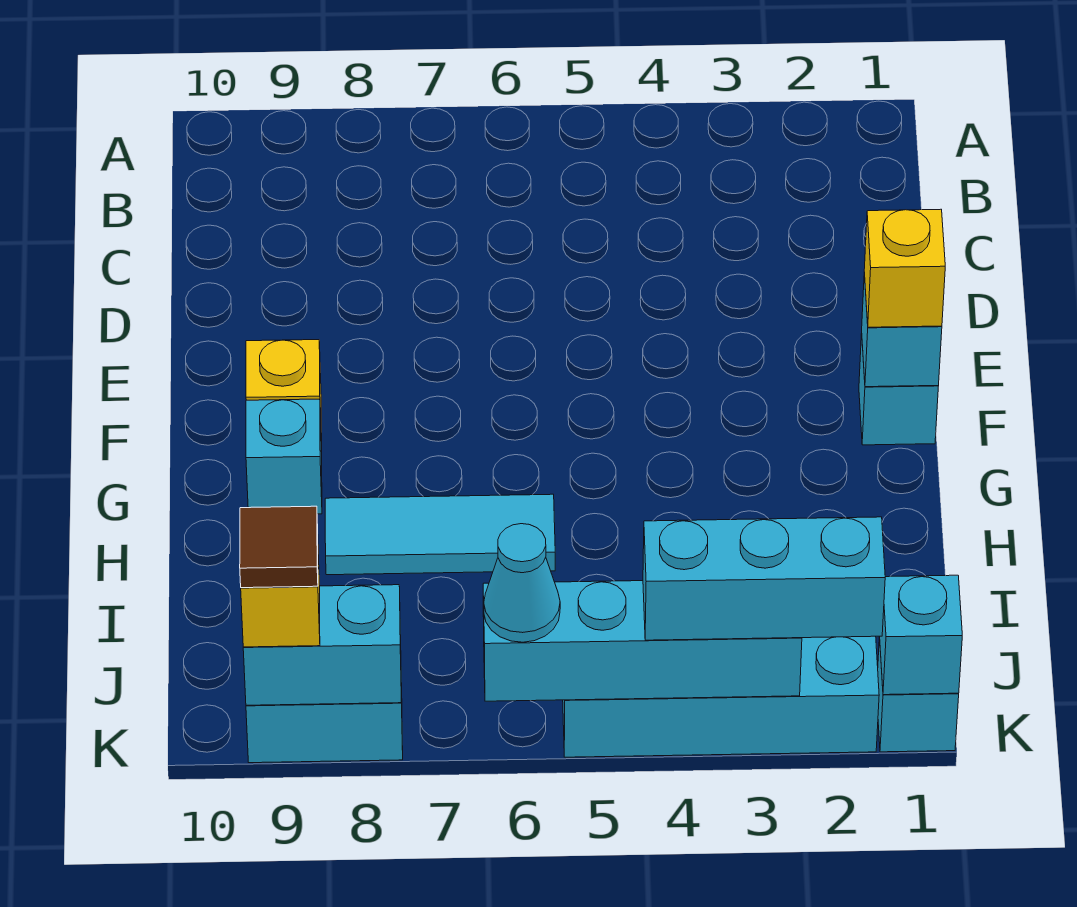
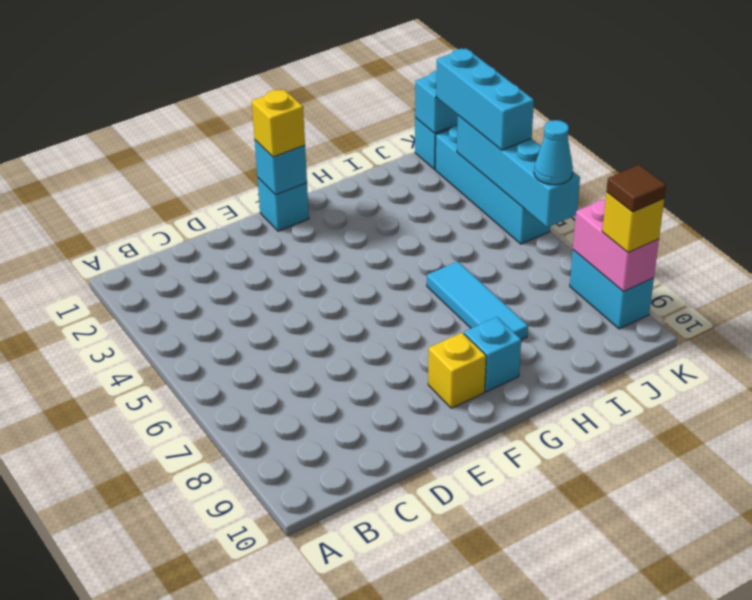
cyan brick K8:K9 level 2 -> pink brick K8:K9 level 2

